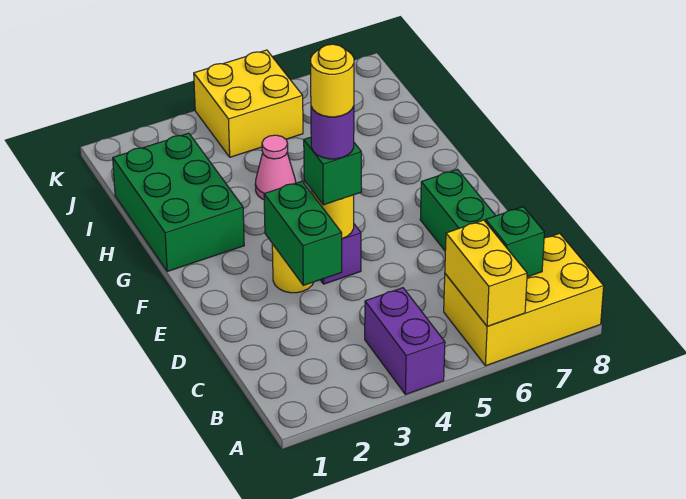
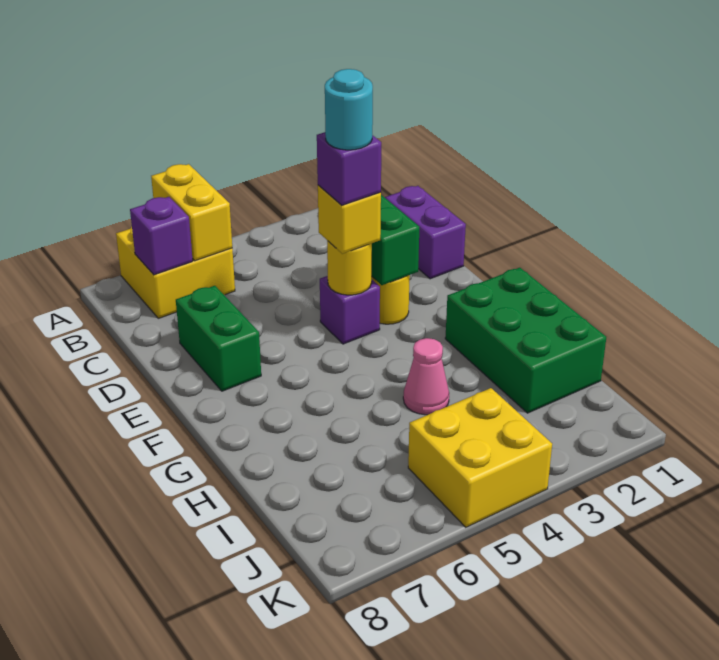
purple brick A4:B4 level 1 -> purple brick C1:D1 level 1
yellow brick A6:B8 level 1 -> yellow brick A6:B7 level 1
green brick B7 level 2 -> purple brick B7 level 2
green brick E4 level 3 -> yellow brick E4 level 3
purple round brick E4 level 4 -> purple brick E4 level 4
yellow round brick E4 level 5 -> cyan round brick E4 level 5

